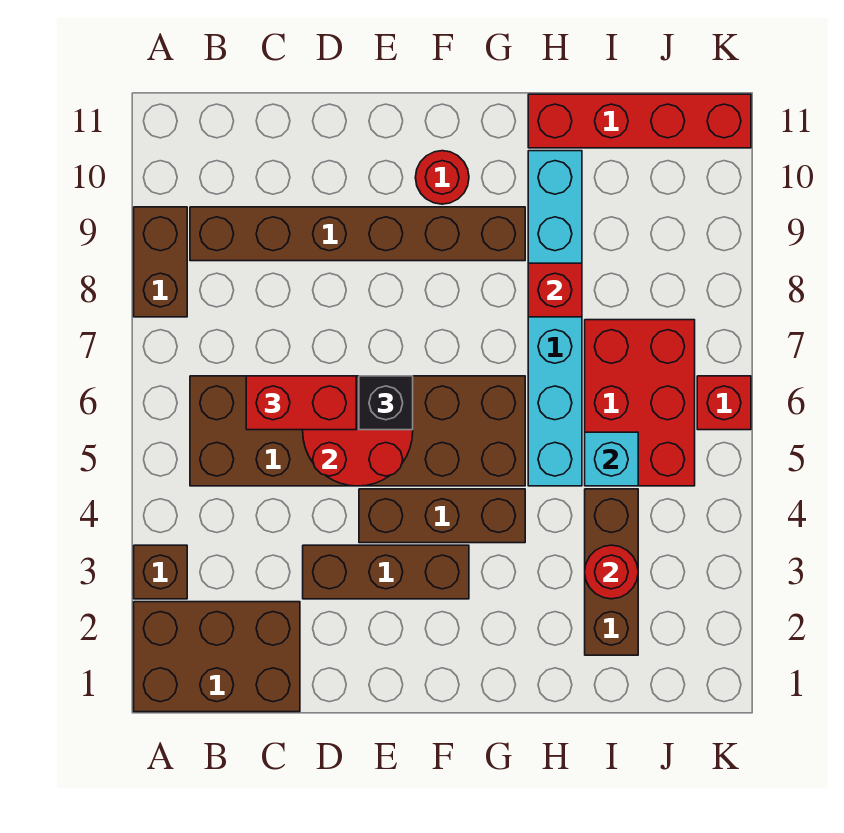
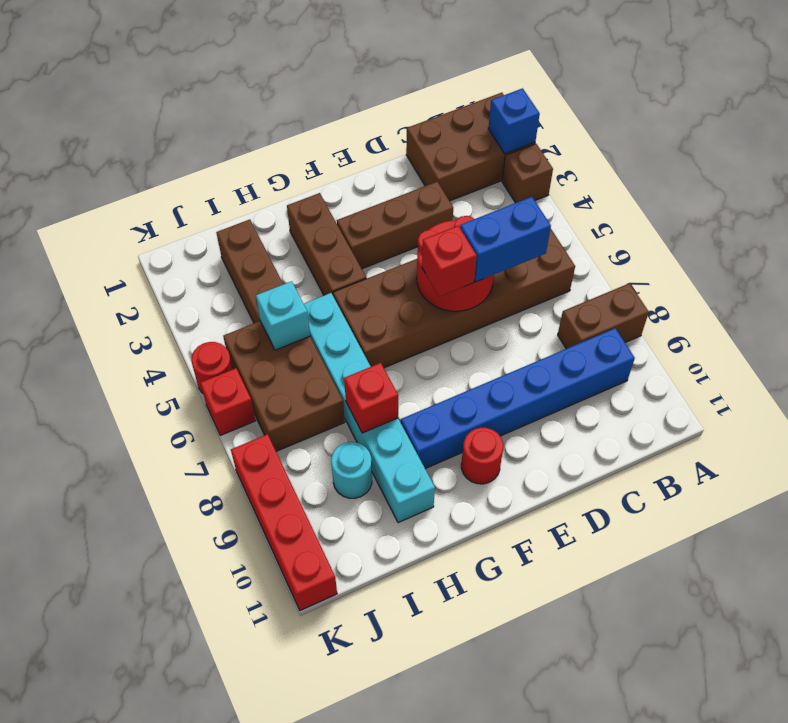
none -> blue brick A2 level 2
brown brick A8:A9 level 1 -> brown brick A8:B8 level 1
brown brick B9:G9 level 1 -> blue brick B9:G9 level 1
red brick C6:D6 level 3 -> blue brick C6:D6 level 3
brown brick E4:G4 level 1 -> brown brick G2:G4 level 1
black brick E6 level 3 -> red brick E6 level 3
red brick H11:K11 level 1 -> red brick K8:K11 level 1
red round brick I3 level 2 -> red round brick K5 level 1
red brick I5:J7 level 1 -> brown brick I5:J7 level 1
none -> cyan round brick I9 level 1

